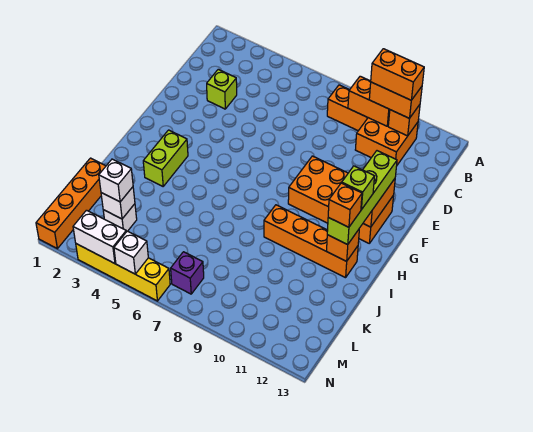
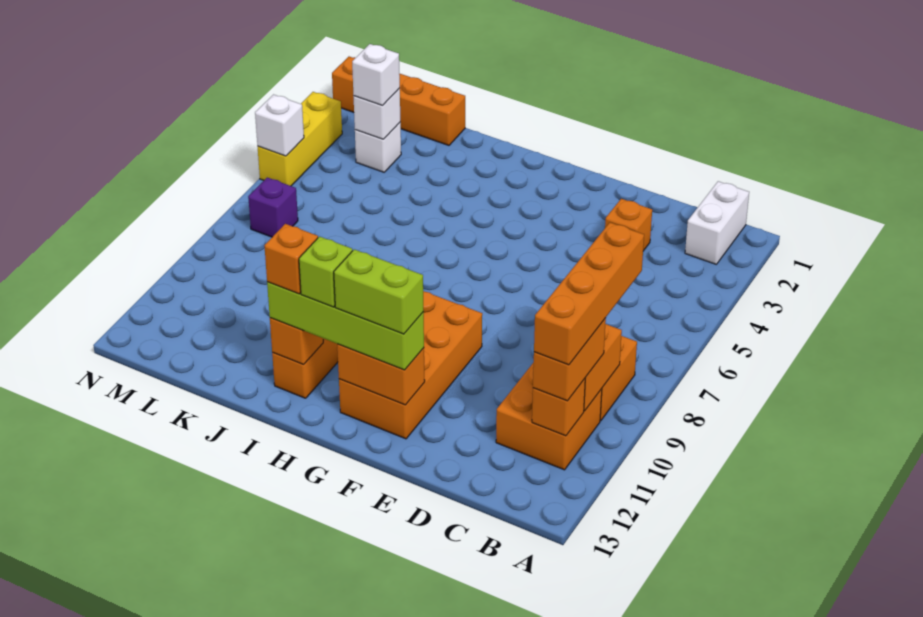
orange brick B10:B11 level 4 -> orange brick B8:B11 level 4
lime brick D3 level 1 -> orange brick D3 level 1
lime brick H3:I3 level 1 -> lime brick F12:G12 level 4
yellow brick N3:N6 level 1 -> yellow brick N3:N5 level 1
white brick N3:N4 level 2 -> white brick B1:B2 level 1

